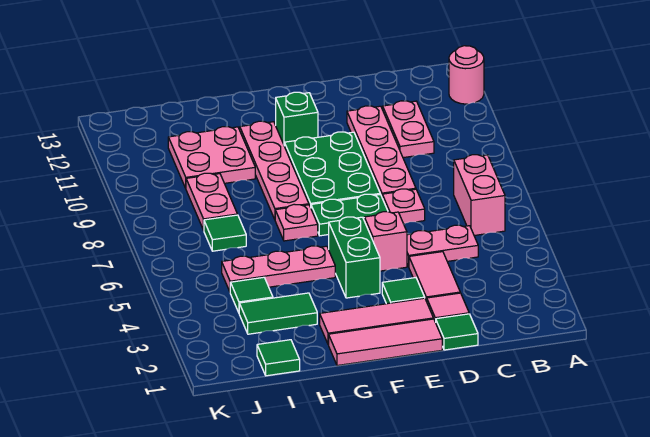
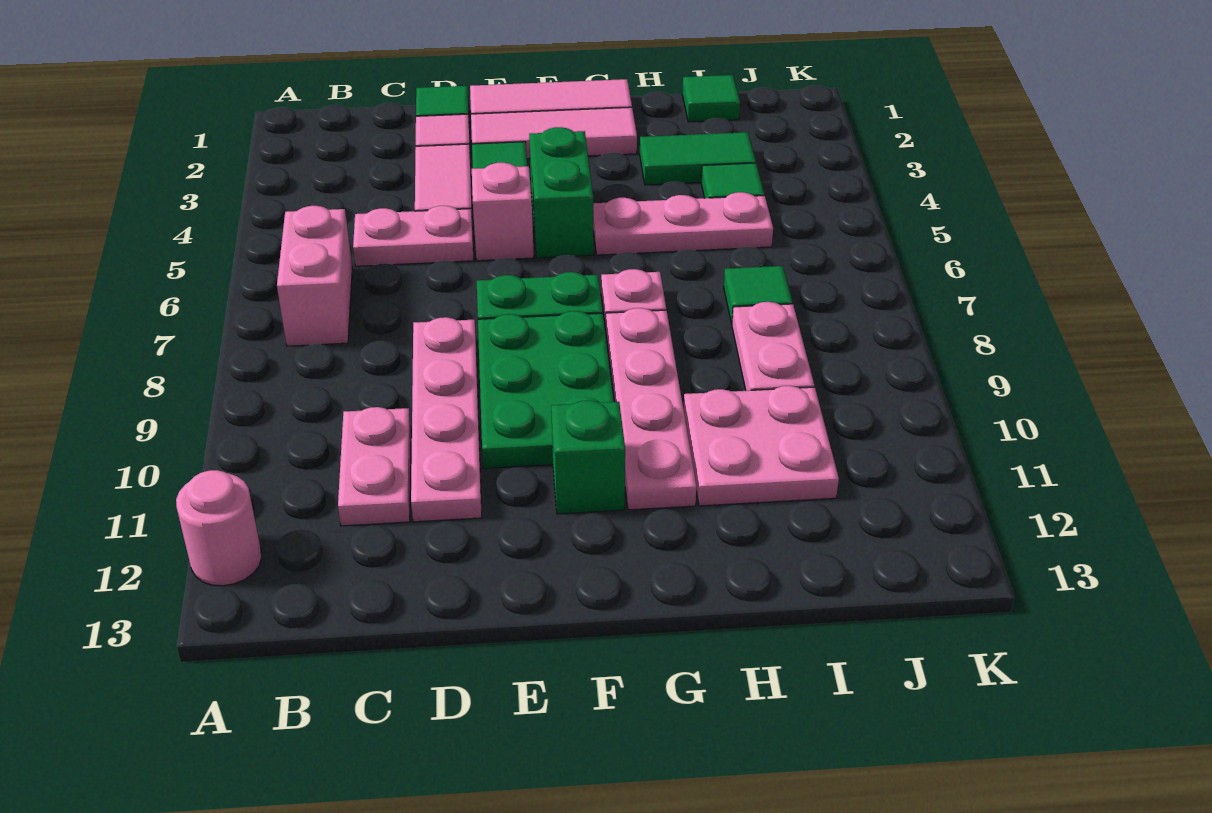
pink plate D7 level 1 -> none

